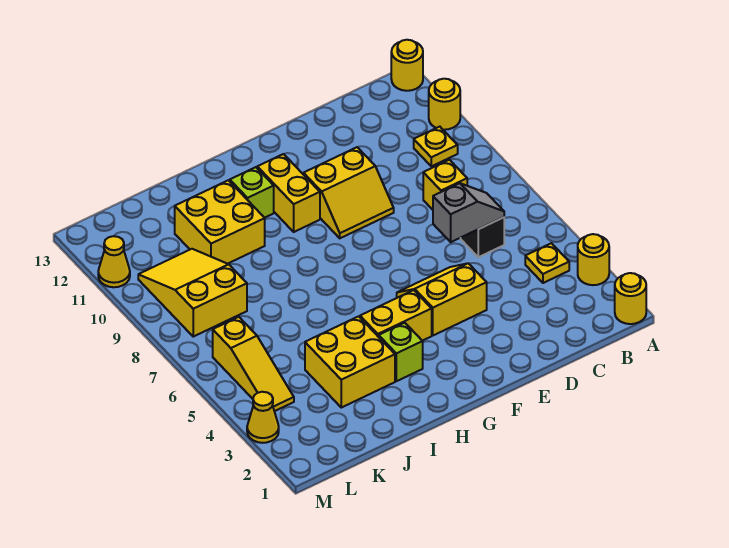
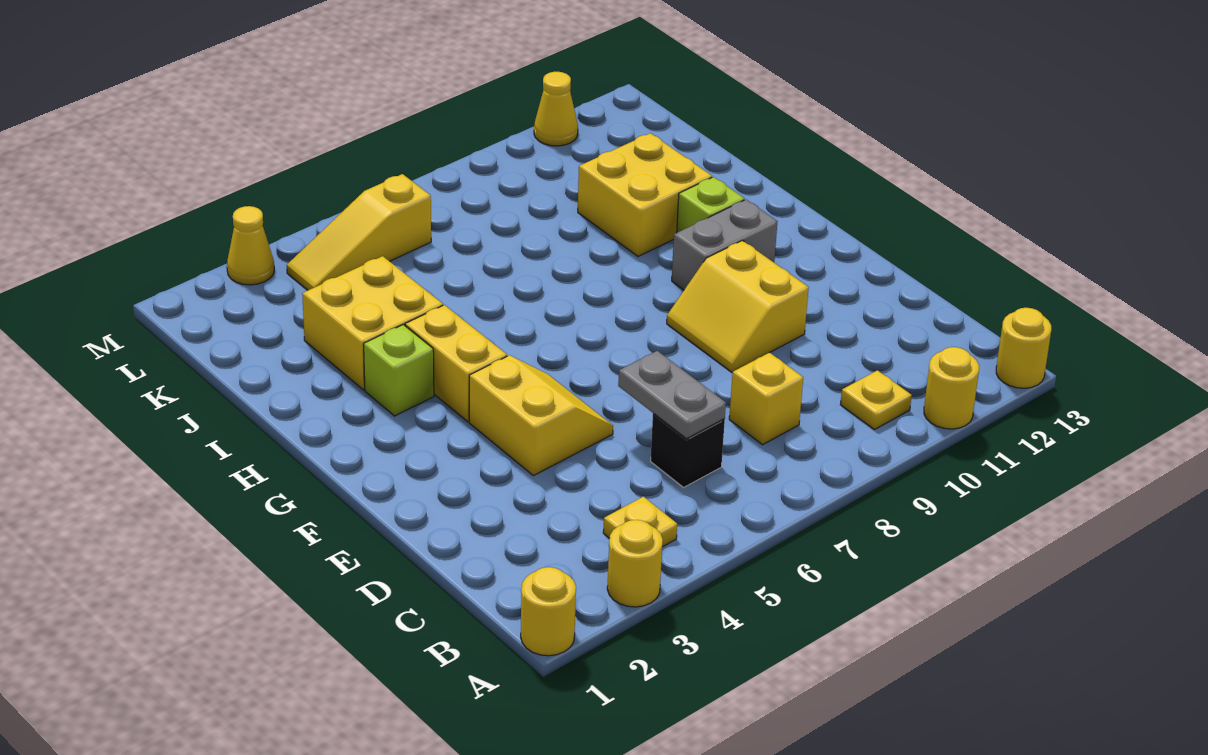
grey slope C6:D6 level 2 top D -> grey plate C6:D6 level 2
yellow brick G10:G11 level 1 -> grey brick G10:G11 level 1
yellow slope K8:L10 level 1 top 8 -> none

